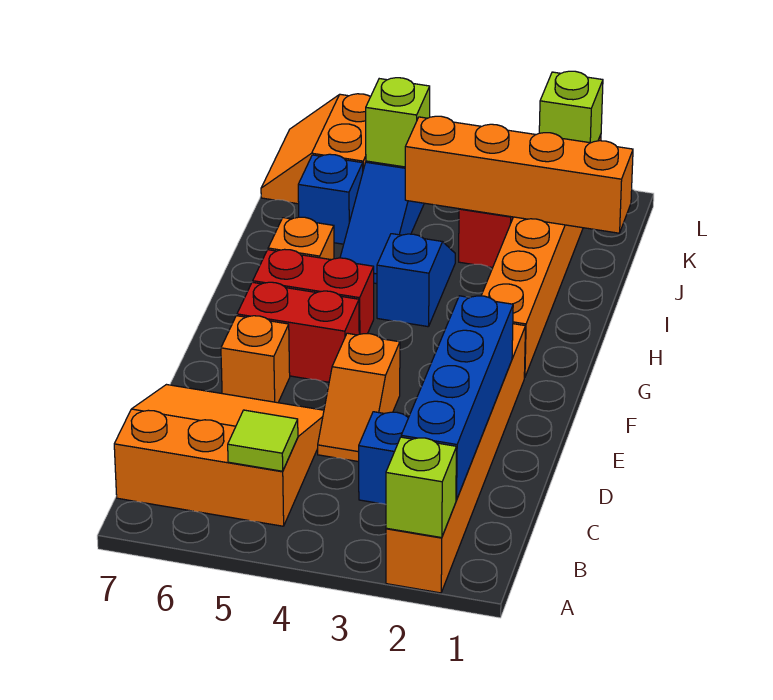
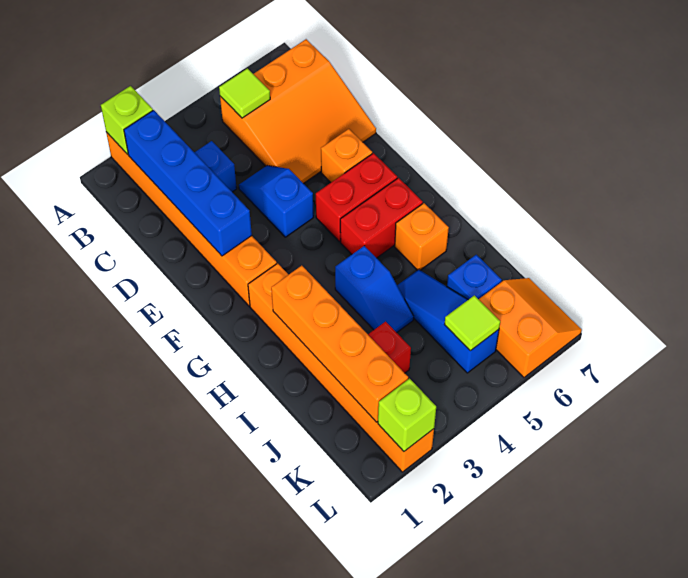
orange slope D4:E4 level 1 top E -> blue slope D4:E4 level 1 top E
orange brick J1:J4 level 2 -> orange brick H2:K2 level 2
lime brick K5 level 2 -> lime tile K5 level 2

